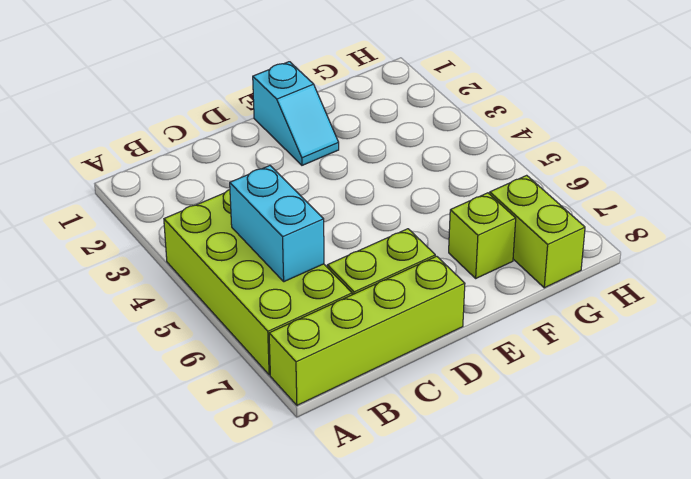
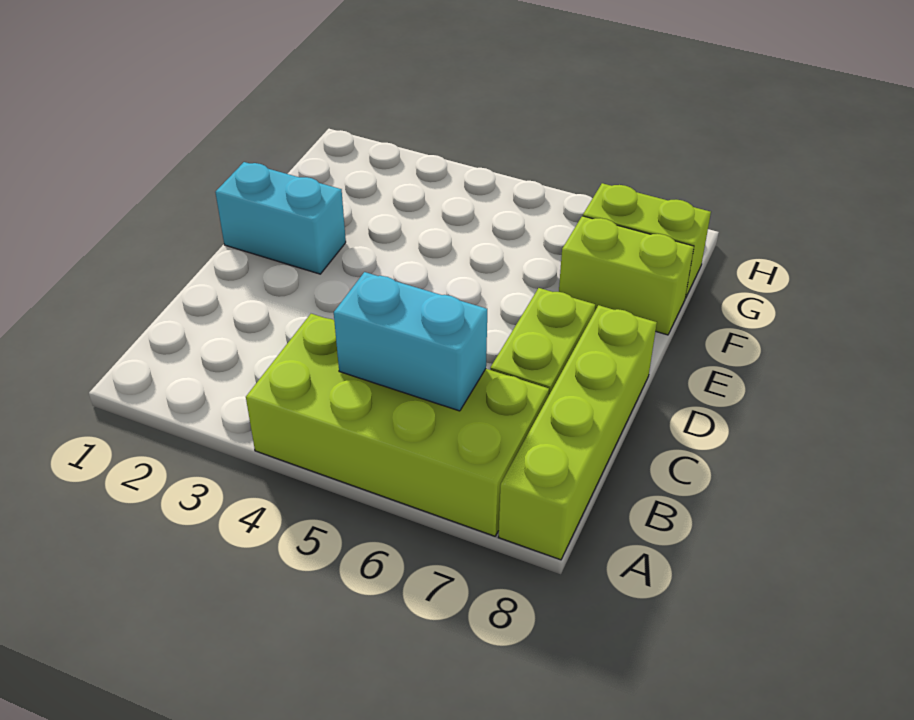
cyan slope E1:E2 level 1 top 1 -> cyan brick E1:E2 level 1
lime brick F7 level 1 -> lime brick F7:F8 level 1

